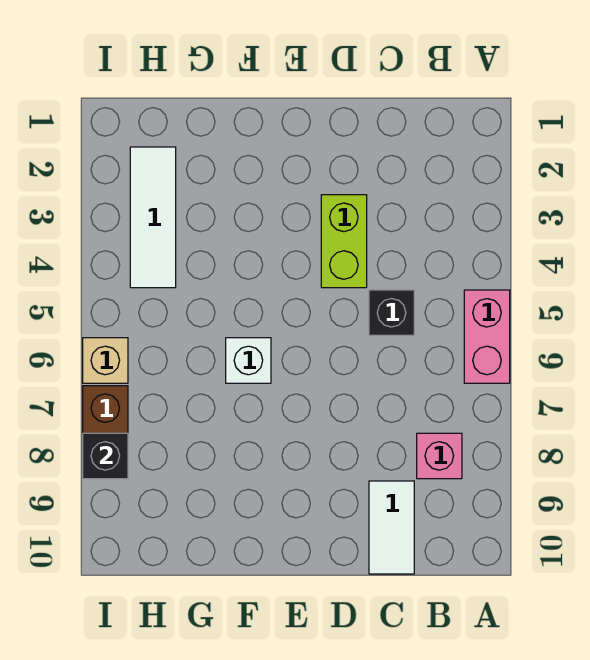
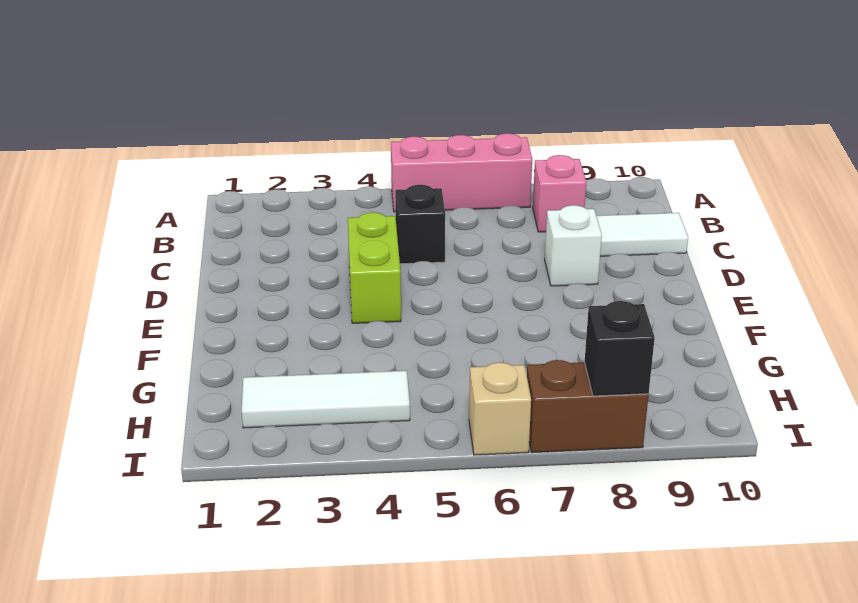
pink brick A5:A6 level 1 -> pink brick A5:A7 level 1
lime brick D3:D4 level 1 -> lime brick D4:E4 level 1
white brick F6 level 1 -> white brick D8 level 1

